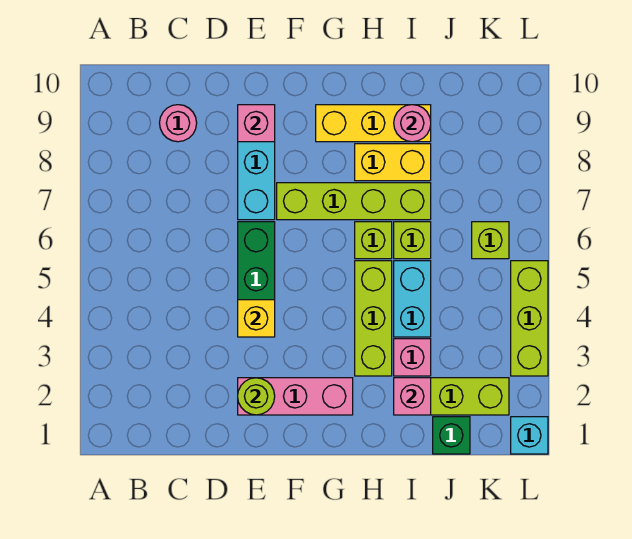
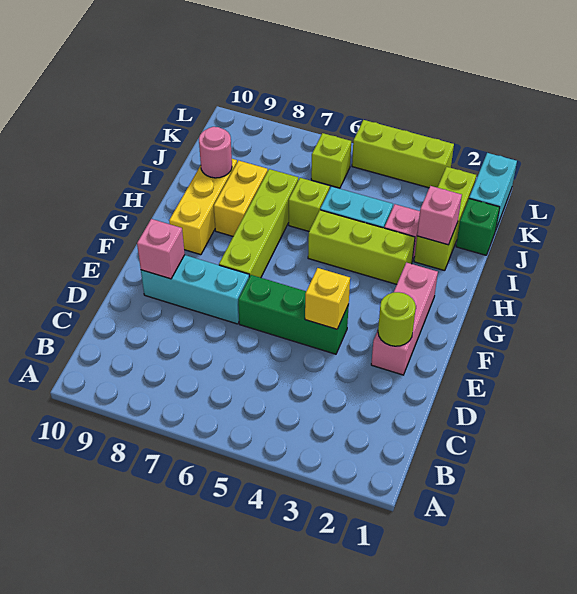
pink round brick C9 level 1 -> none
lime brick H6 level 1 -> none
cyan brick L1 level 1 -> cyan brick K1:L1 level 1

